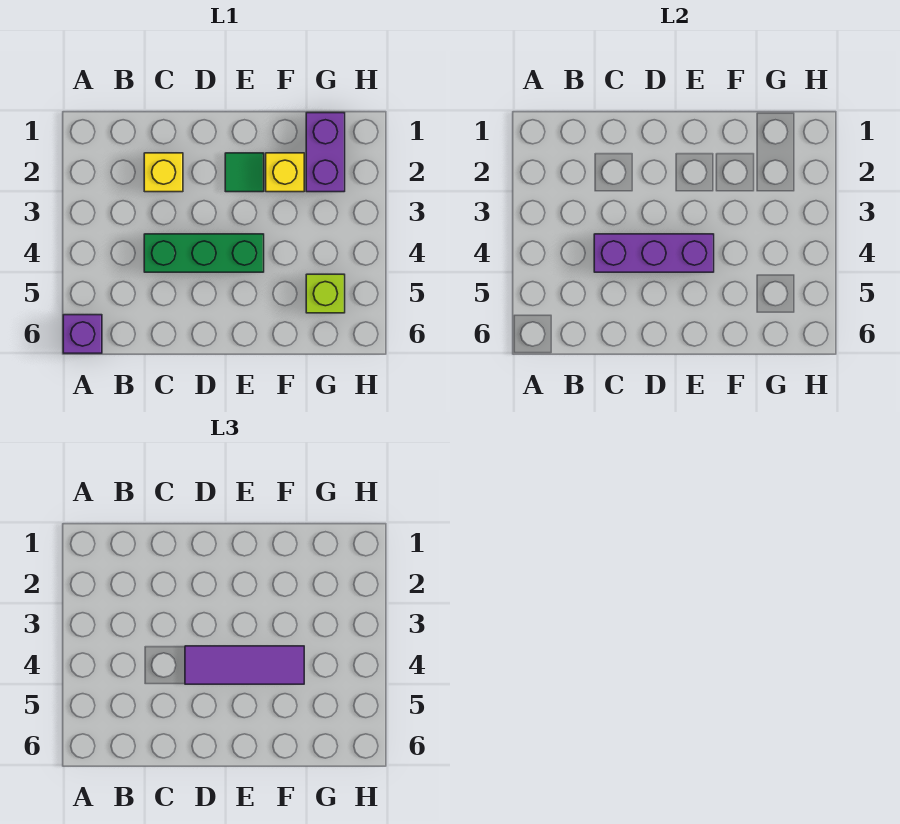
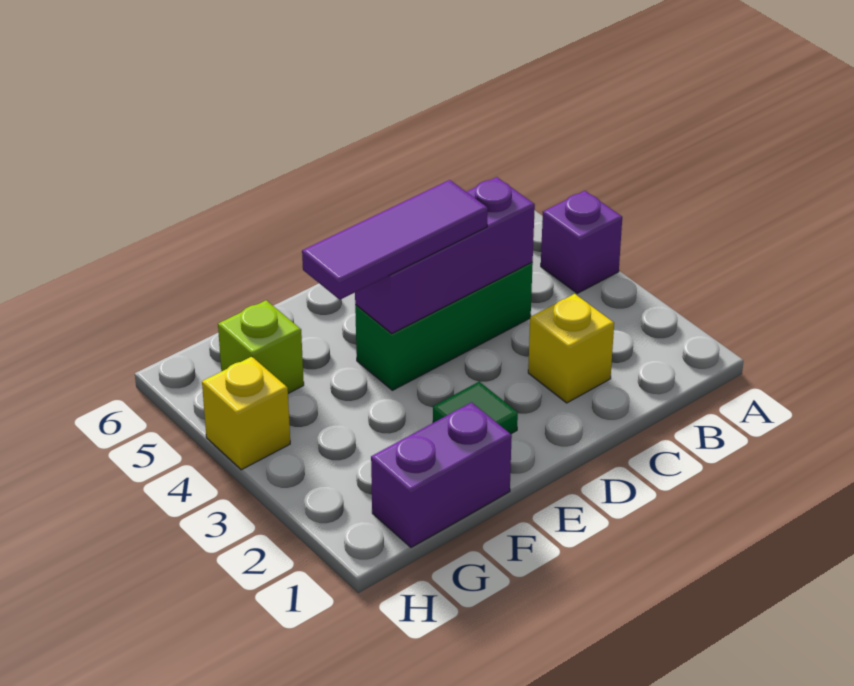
purple brick A6 level 1 -> purple brick A4 level 1
yellow brick F2 level 1 -> yellow brick H4 level 1
purple brick G1:G2 level 1 -> purple brick F1:G1 level 1

